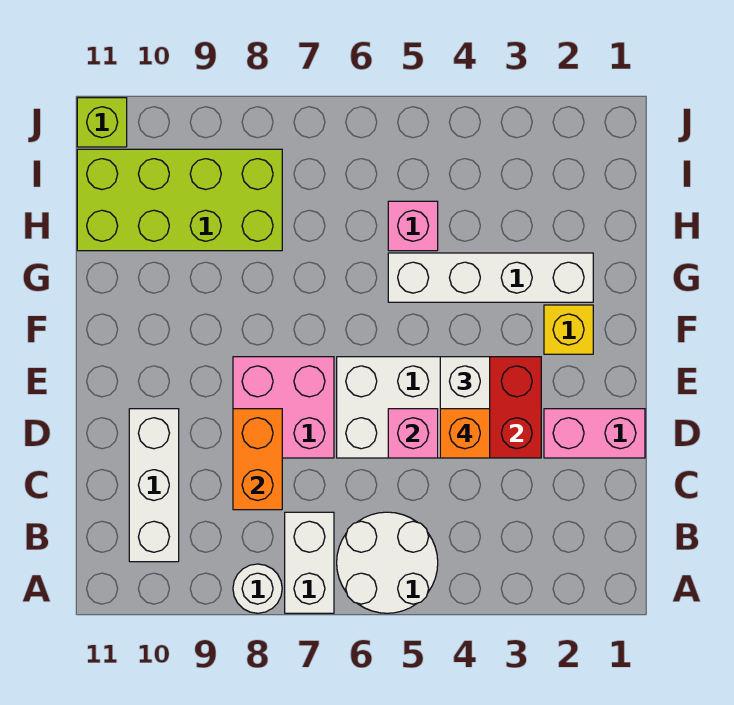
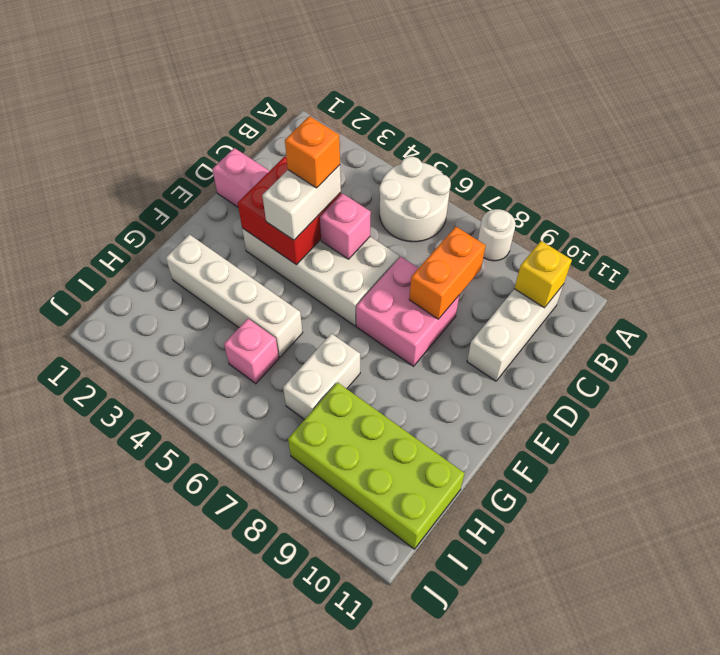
white brick A7:B7 level 1 -> white brick G7:H7 level 1
yellow brick F2 level 1 -> yellow brick B10 level 2
lime brick J11 level 1 -> none

